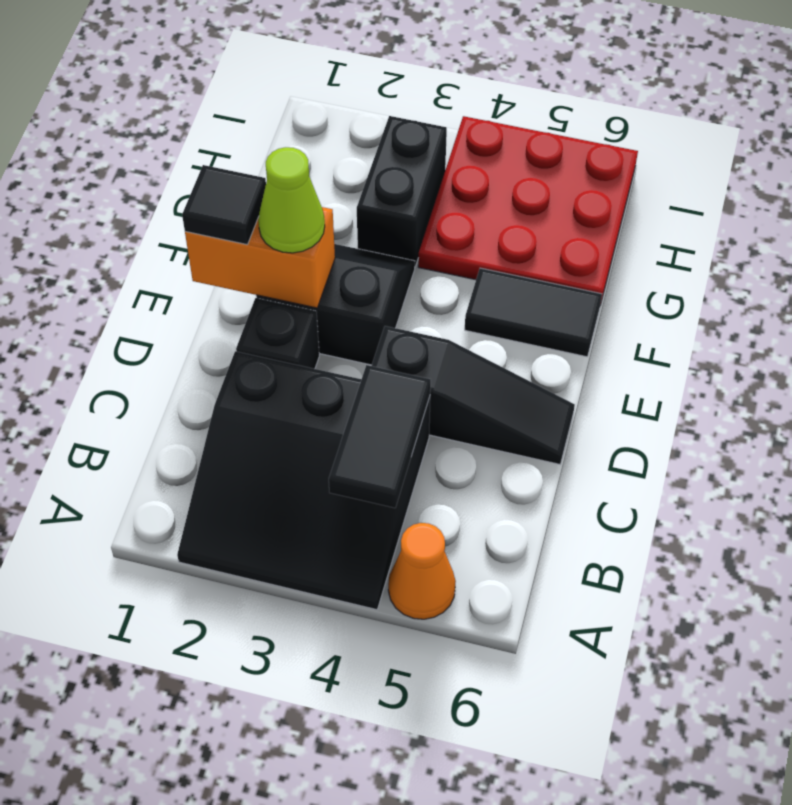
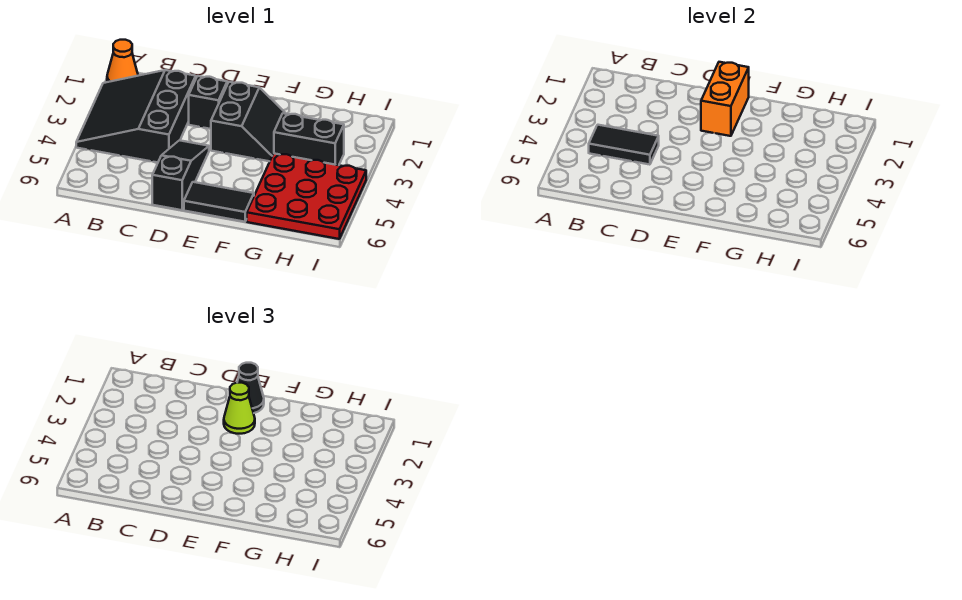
orange cone A5 level 1 -> orange cone A1 level 1
black slope D4:D6 level 1 top 4 -> black slope D4:D6 level 1 top 6
black tile E1 level 3 -> black cone E1 level 3
black tile F5:F6 level 1 -> black tile E6:F6 level 1

